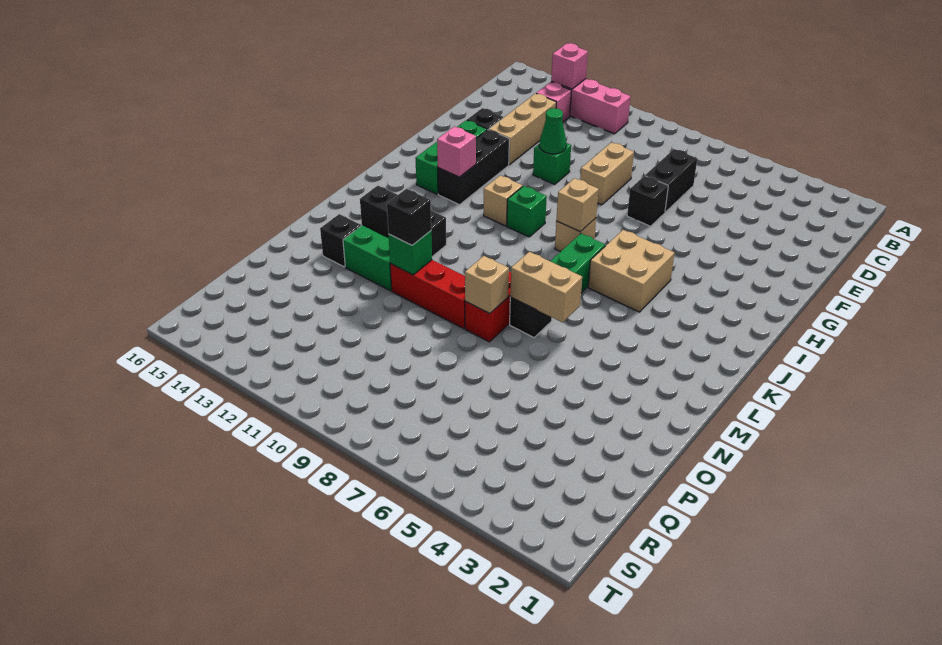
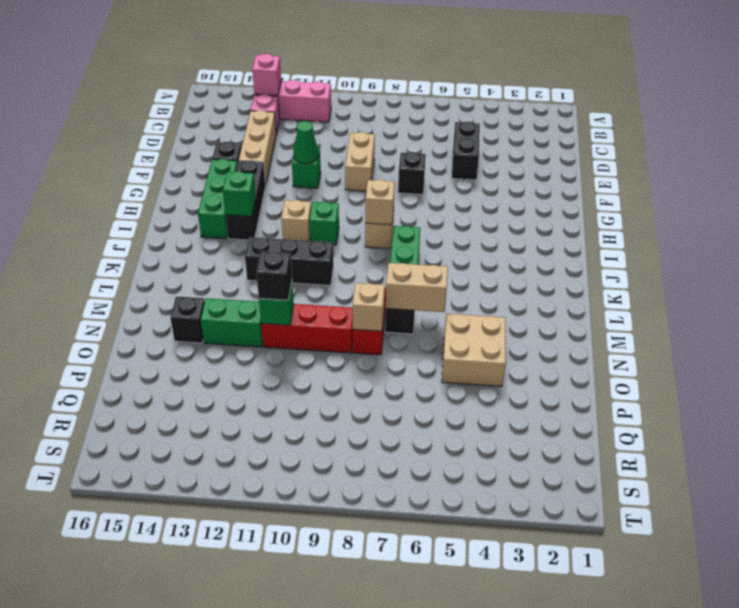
black brick D7:E7 level 1 -> black brick D5:E5 level 1
tan brick I5:J6 level 1 -> tan brick N4:O5 level 1
pink brick I13 level 2 -> green brick I13 level 2
black brick L12:L14 level 1 -> black brick K10:K12 level 1

